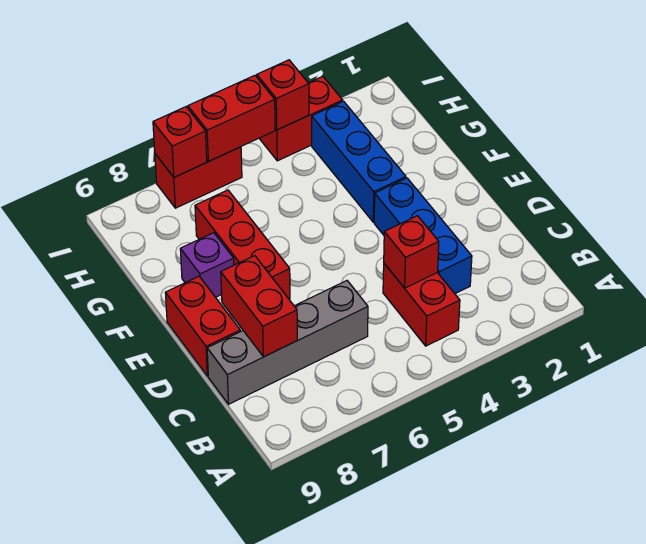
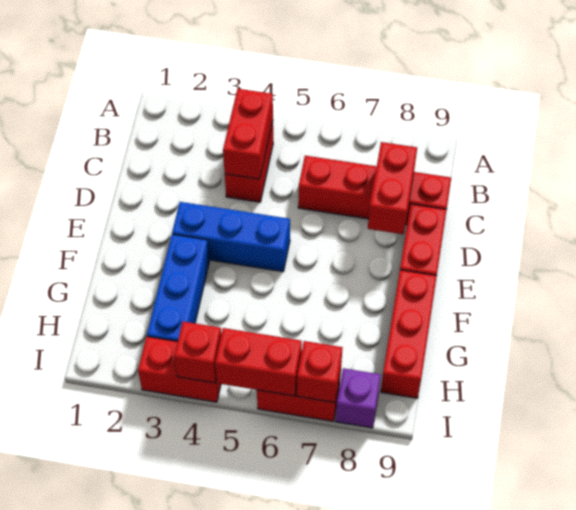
blue brick C3:E3 level 1 -> blue brick E3:E5 level 1
red brick C4 level 2 -> red brick B4:C4 level 2
grey brick C6:C9 level 1 -> red brick C6:C9 level 1
red brick E7:G7 level 1 -> red brick F9:H9 level 1
purple brick F8 level 1 -> purple brick I8 level 1

